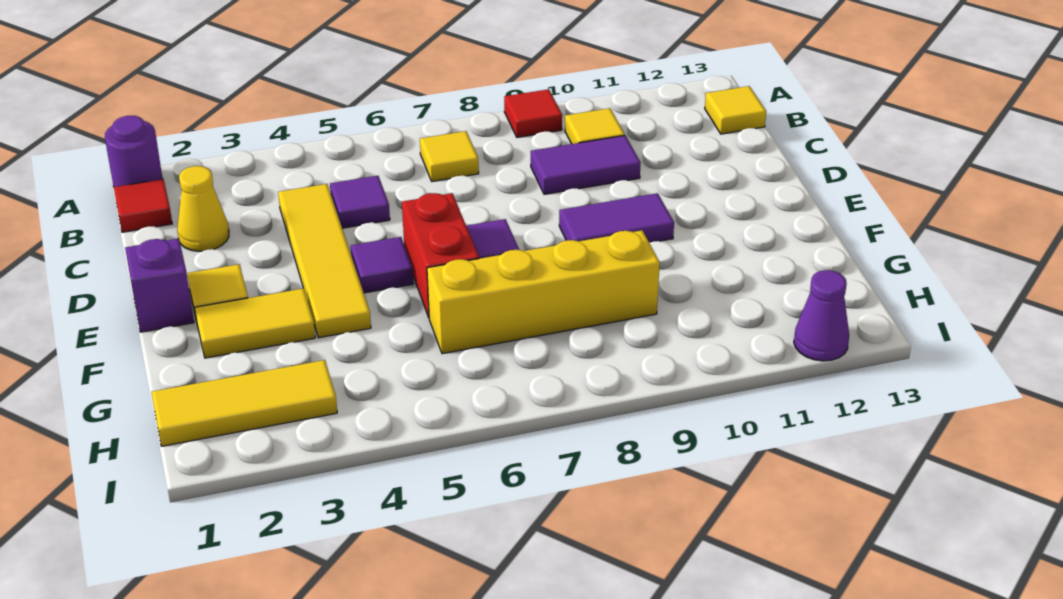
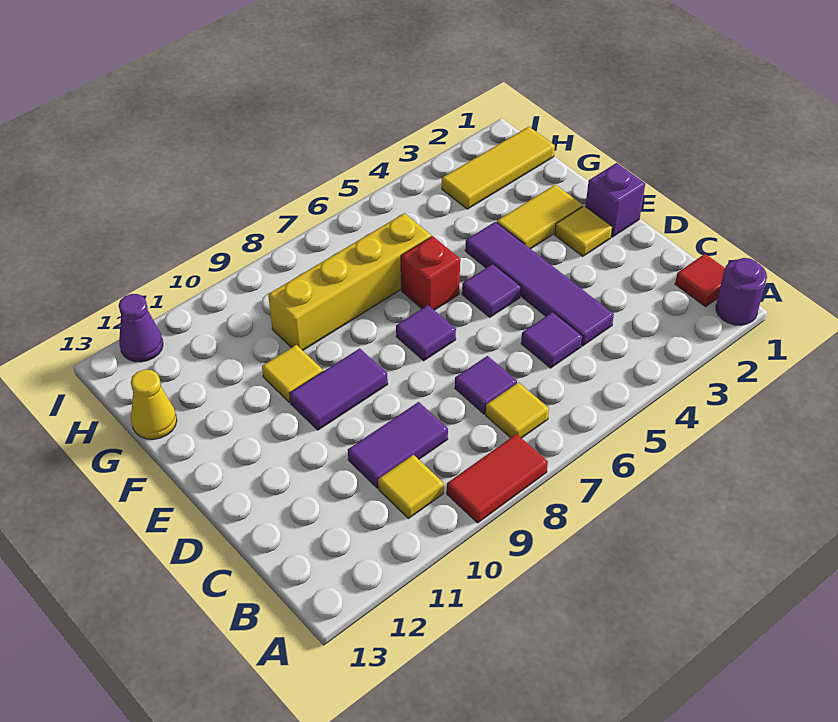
red tile A9 level 1 -> red tile A8:A9 level 1
yellow tile B13 level 1 -> yellow tile F10 level 1
yellow cone C2 level 1 -> yellow cone G13 level 1
yellow tile C4:F4 level 1 -> purple tile C4:F4 level 1
none -> purple tile C7 level 1
red brick E6:F6 level 1 -> red brick F6 level 1

